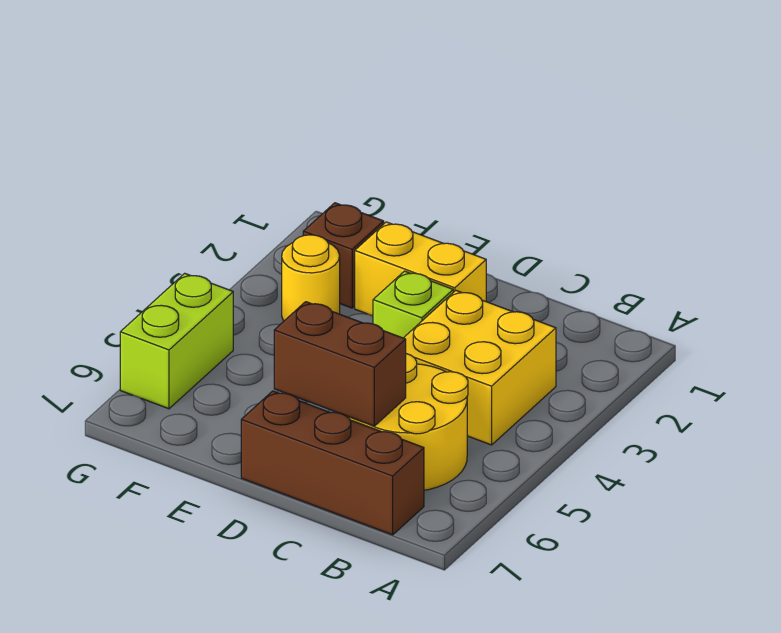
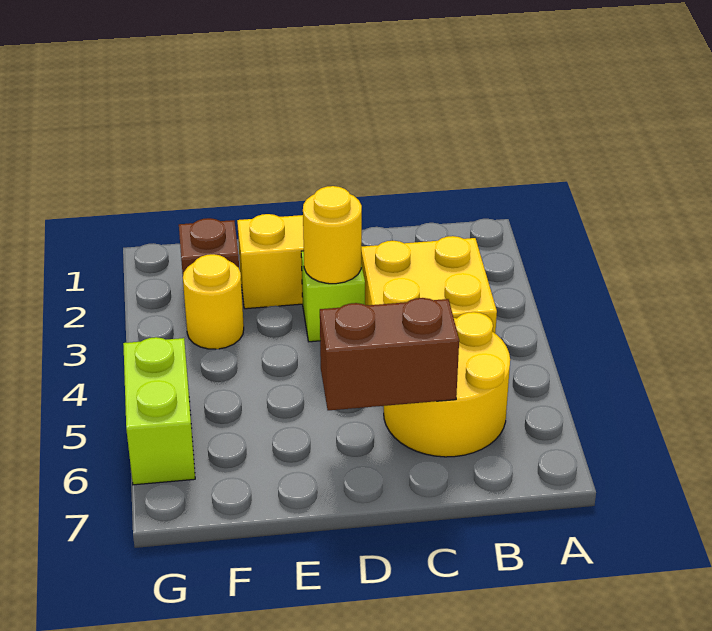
brown brick B7:D7 level 1 -> none
none -> yellow round brick D3 level 2

